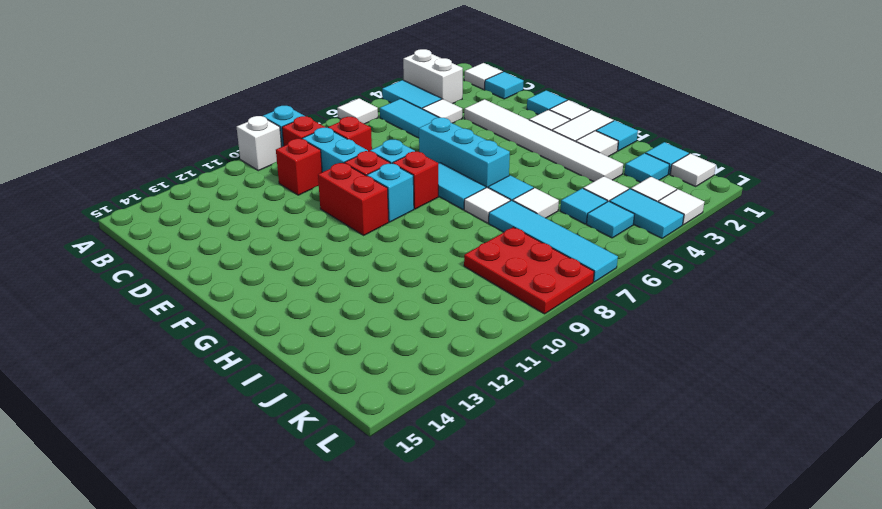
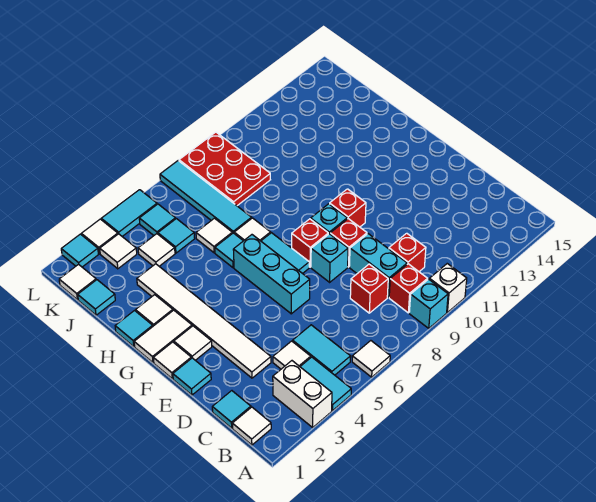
red brick E10:F10 level 1 -> red brick F10 level 1
cyan tile J2 level 1 -> cyan tile L2 level 1
cyan tile K4:L4 level 1 -> cyan tile L4:L5 level 1

